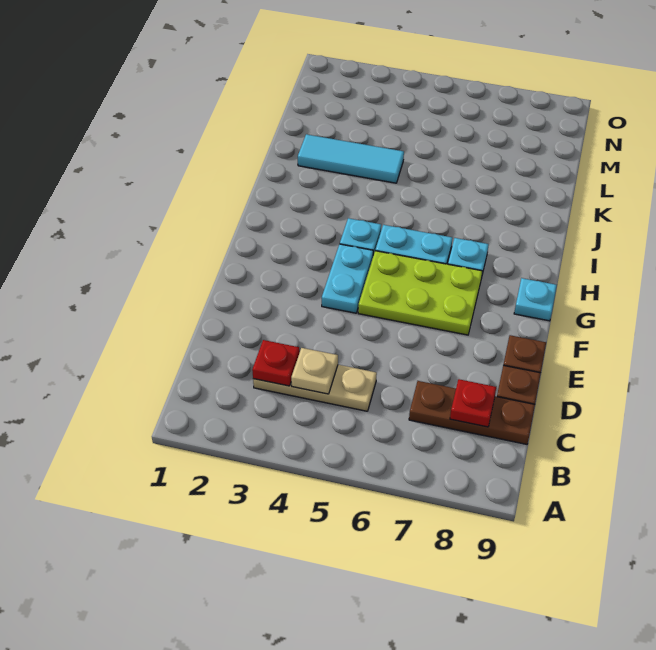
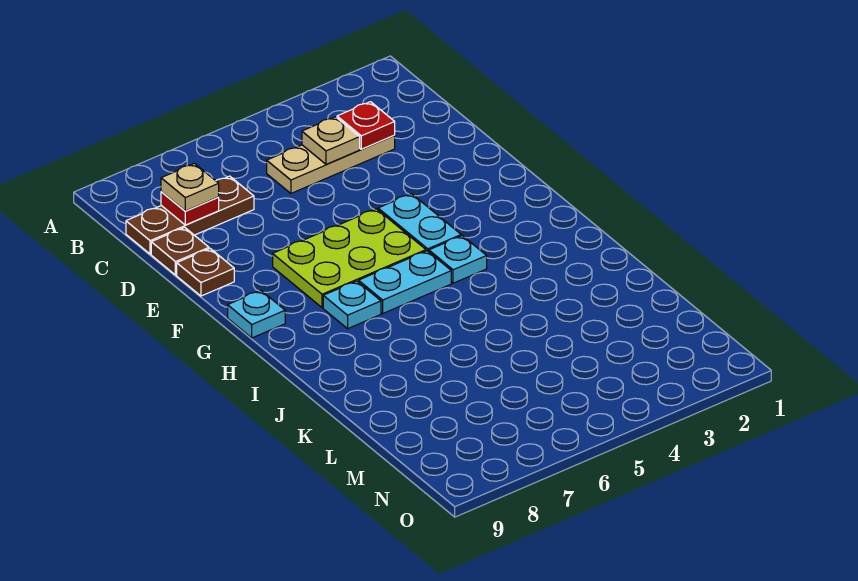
none -> tan plate C8 level 3
cyan tile K2:K4 level 1 -> none

